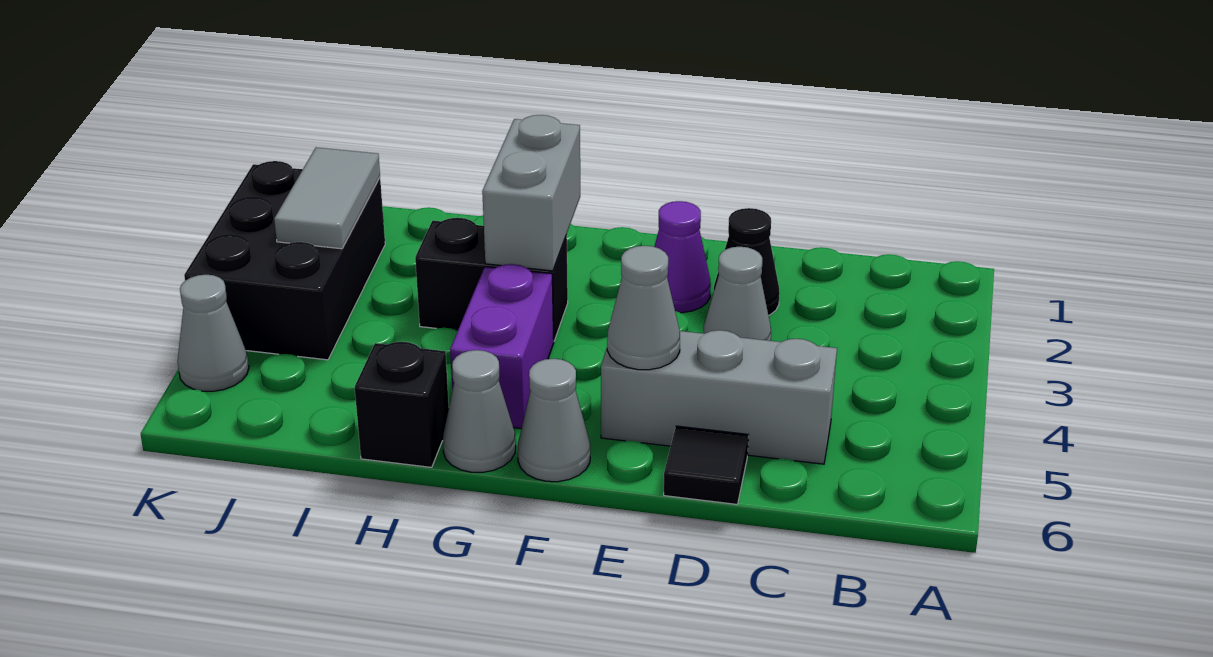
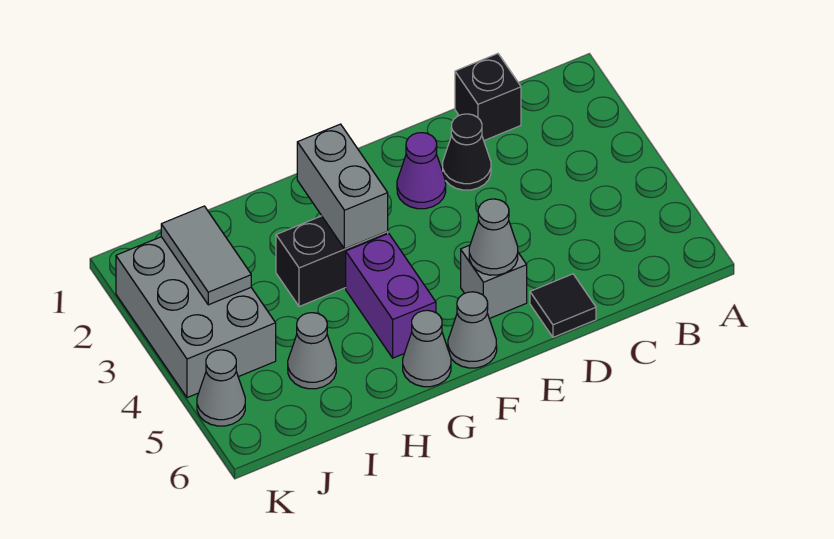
grey brick C5:E5 level 1 -> grey brick E5 level 1
grey cone D3 level 1 -> grey cone I5 level 1
black brick H6 level 1 -> black brick C1 level 1
black brick J2:K4 level 1 -> grey brick J2:K4 level 1

